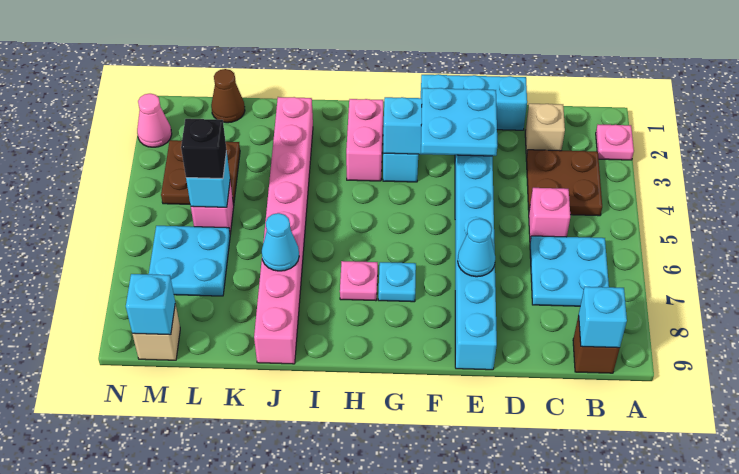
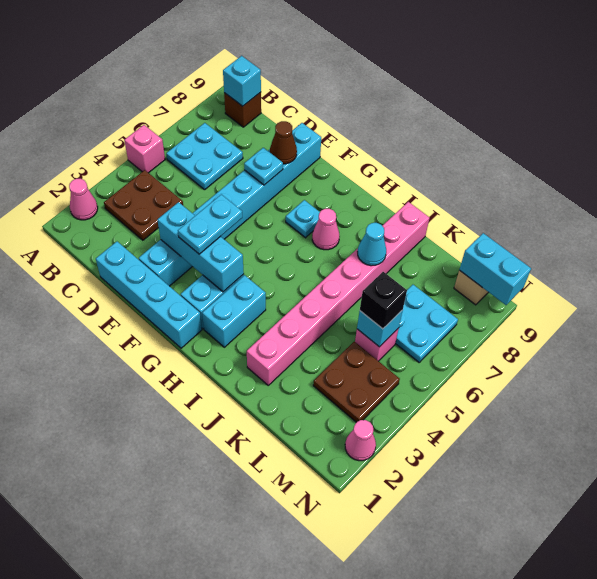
pink plate A2 level 1 -> pink cone A2 level 1
tan brick C2 level 1 -> none
pink brick C5 level 1 -> pink brick A5 level 1
cyan brick D1:F1 level 1 -> cyan brick D1:G1 level 1
cyan plate E3:F4 level 3 -> cyan plate F3:F4 level 3
cyan cone E7 level 2 -> cyan plate E7 level 2
pink brick H2:H3 level 1 -> cyan brick H2:H3 level 1
pink plate H7 level 1 -> pink cone H7 level 1
brown cone L1 level 1 -> brown cone E8 level 2
cyan brick M9 level 2 -> cyan brick M9:N9 level 2

